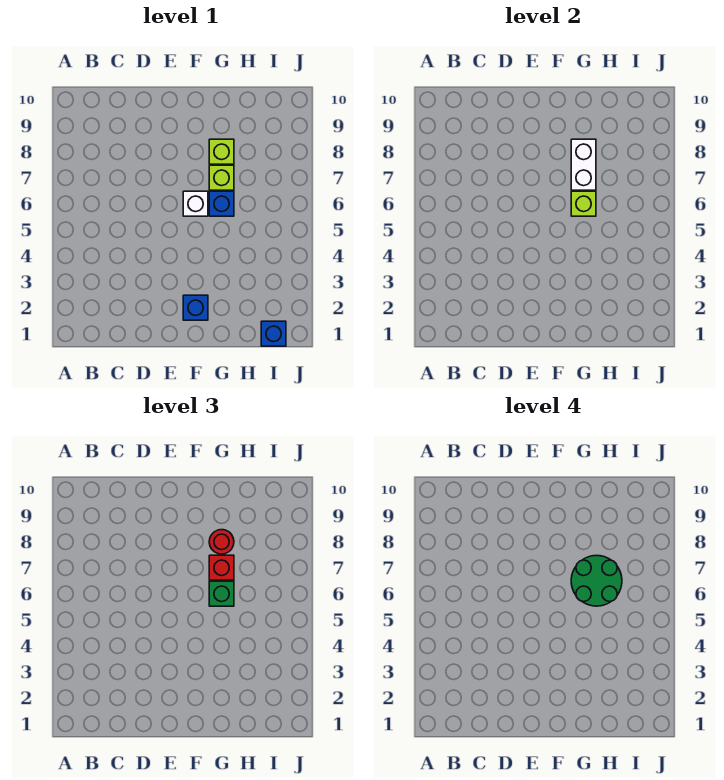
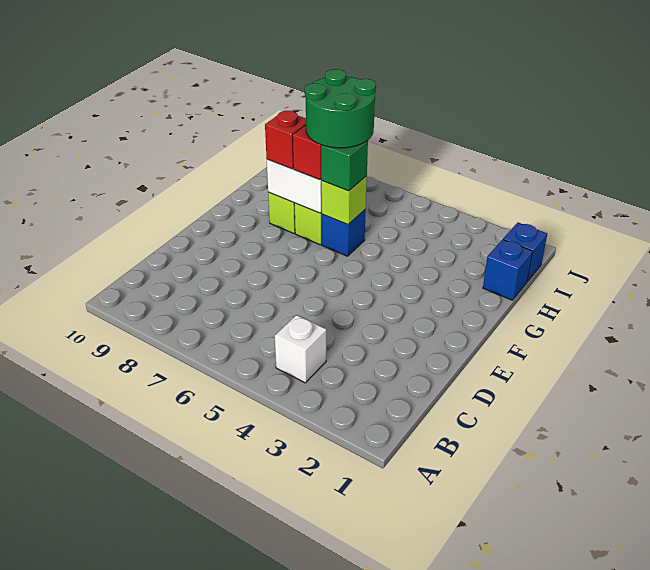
blue brick F2 level 1 -> blue brick H1 level 1
white brick F6 level 1 -> white brick B4 level 1
red round brick G8 level 3 -> red brick G8 level 3

